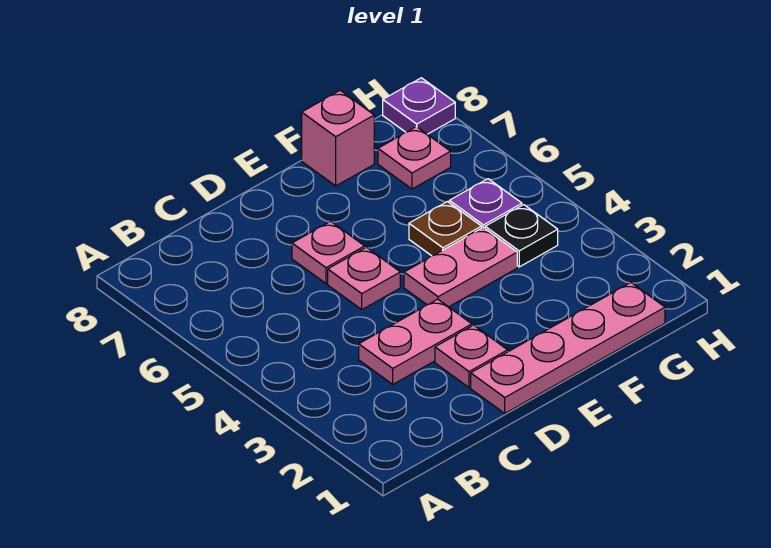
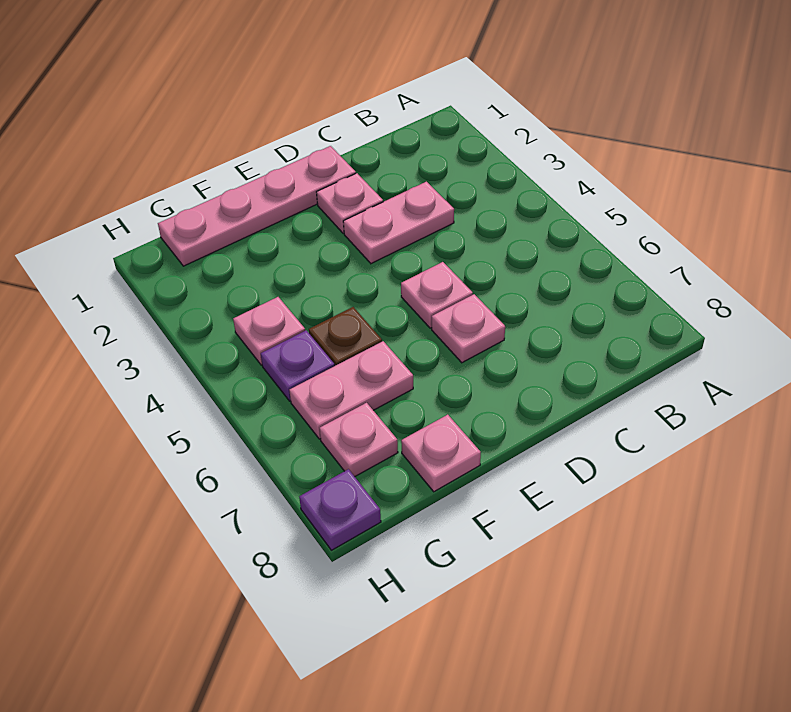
pink plate E4:F4 level 1 -> pink plate F6:G6 level 1
pink brick F8 level 1 -> pink plate F8 level 1
black plate G4 level 1 -> pink plate G4 level 1

